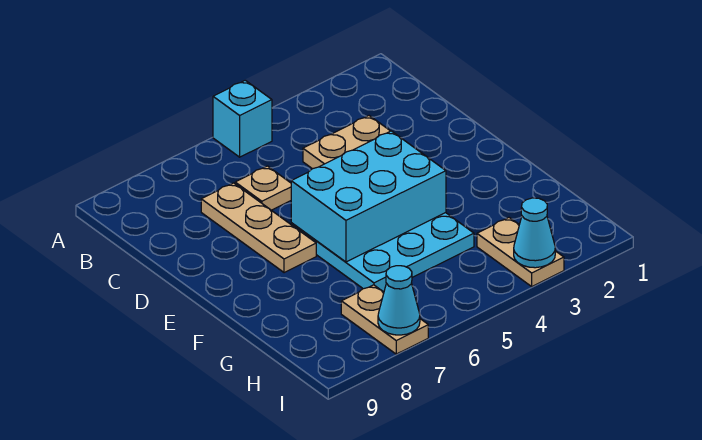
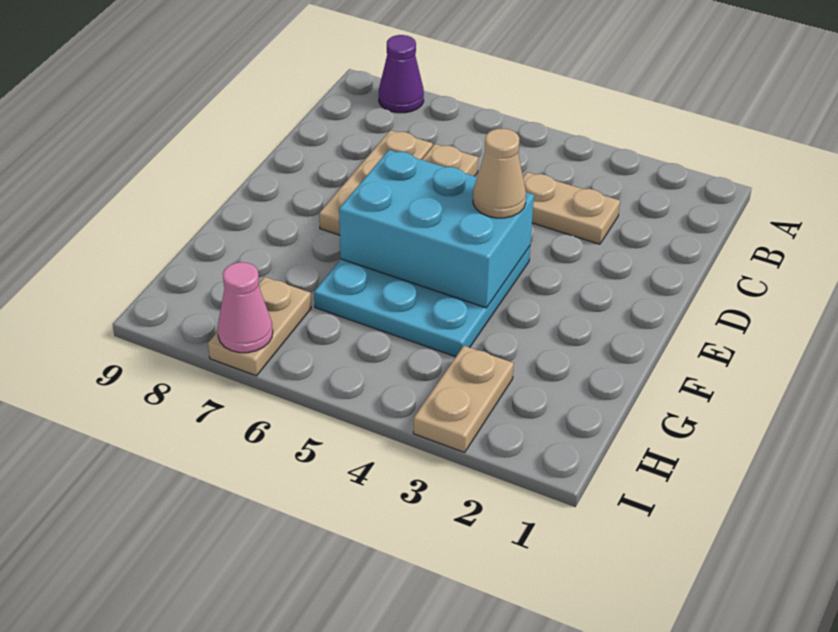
cyan brick A5 level 1 -> none
none -> purple cone A8 level 1
none -> tan cone E4 level 3
cyan cone I3 level 2 -> none
cyan cone I7 level 2 -> pink cone I7 level 2

